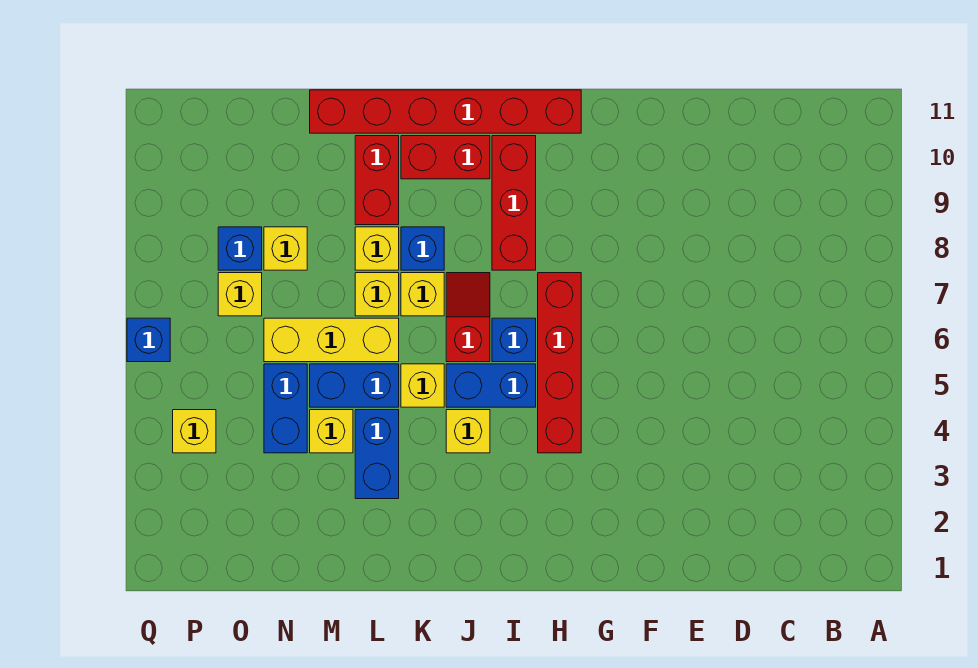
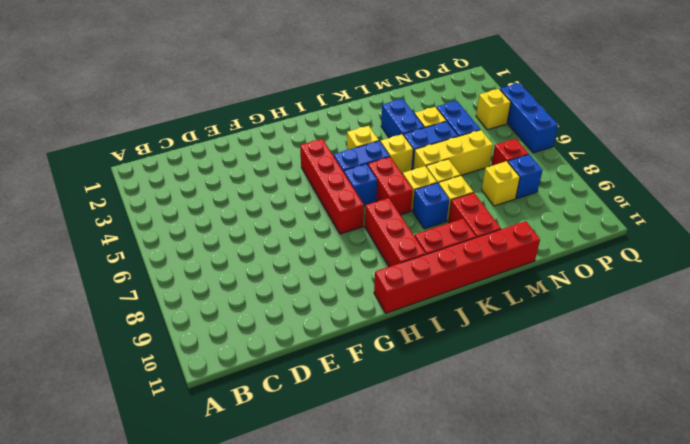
red slope J6:J7 level 1 top 6 -> red brick J6:J7 level 1
yellow brick O7 level 1 -> red brick O7 level 1
blue brick Q6 level 1 -> blue brick Q4:Q6 level 1

